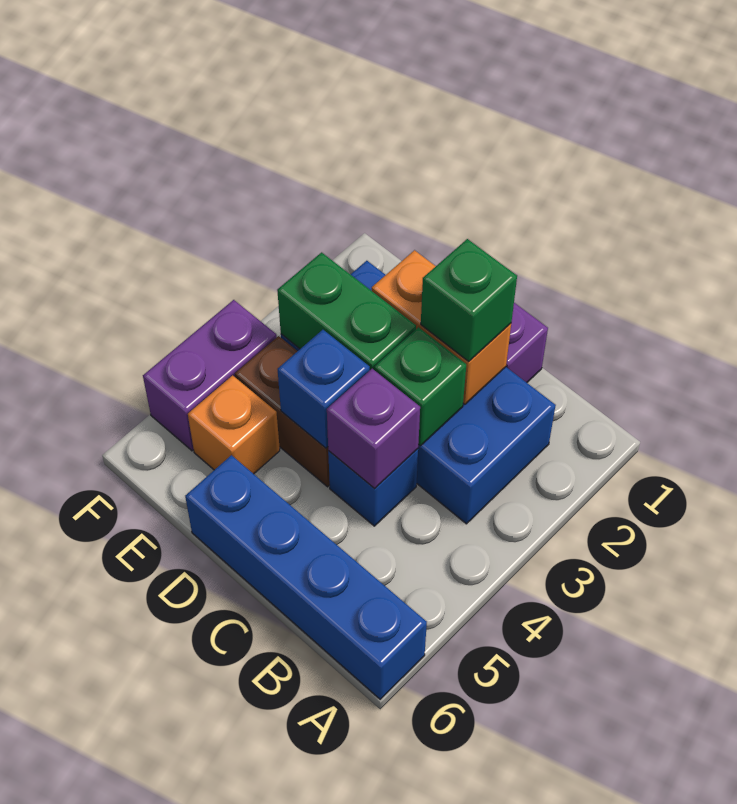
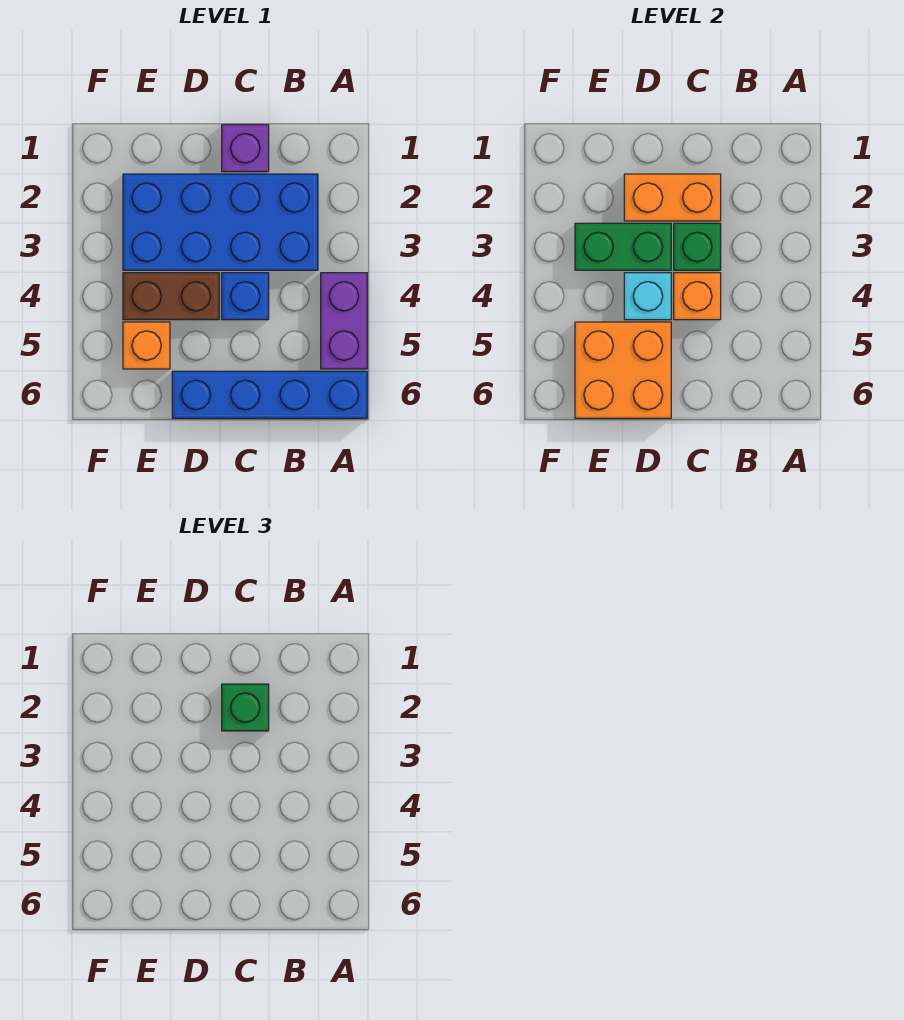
purple brick C4 level 2 -> orange brick C4 level 2
blue brick D4 level 2 -> cyan brick D4 level 2
none -> orange brick D5:E6 level 2
purple brick F4:F5 level 1 -> purple brick A4:A5 level 1

